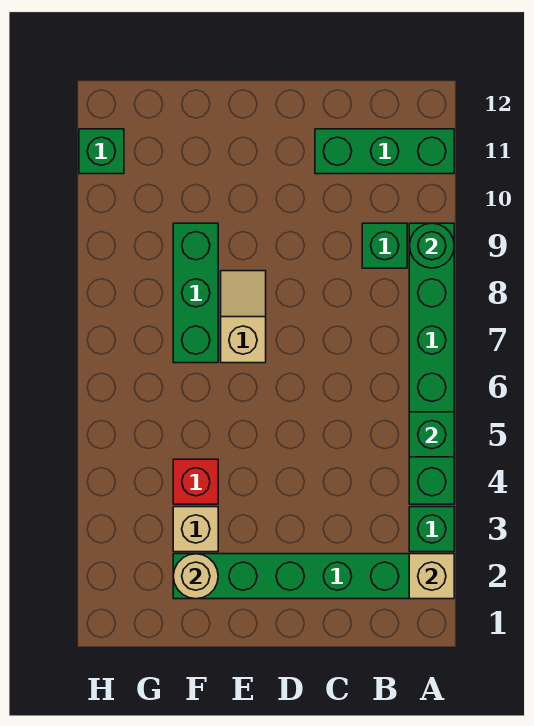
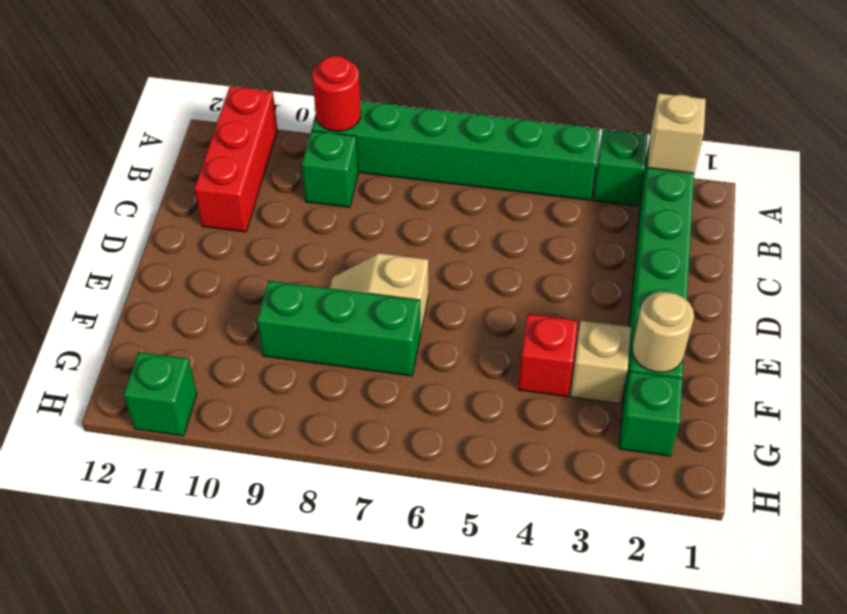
green brick A5 level 2 -> green brick G2 level 1
green round brick A9 level 2 -> red round brick A9 level 2
green brick A11:C11 level 1 -> red brick A11:C11 level 1

